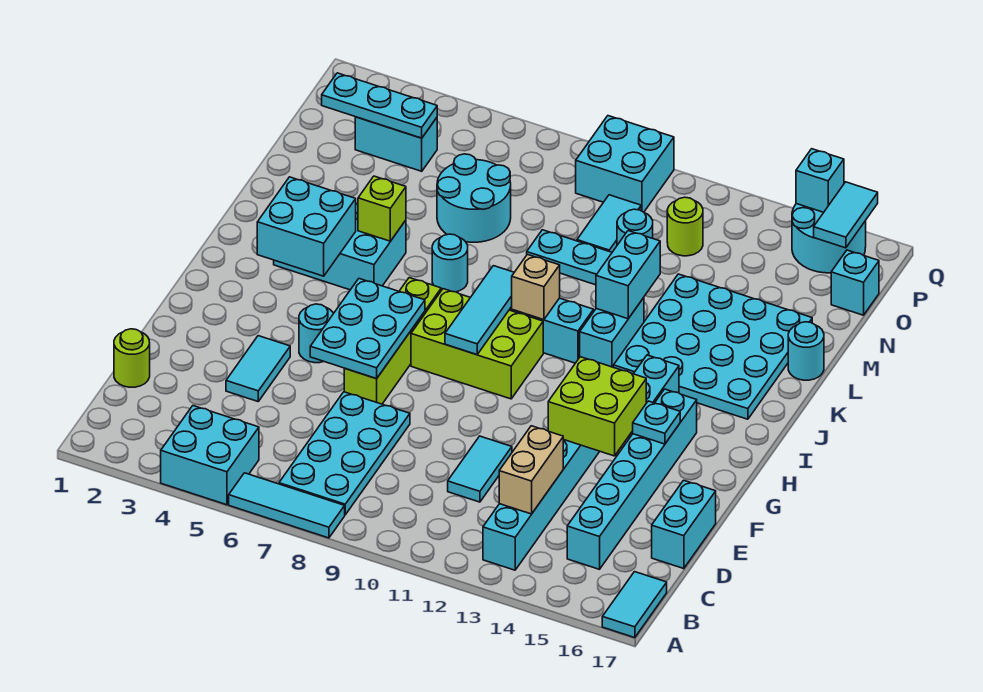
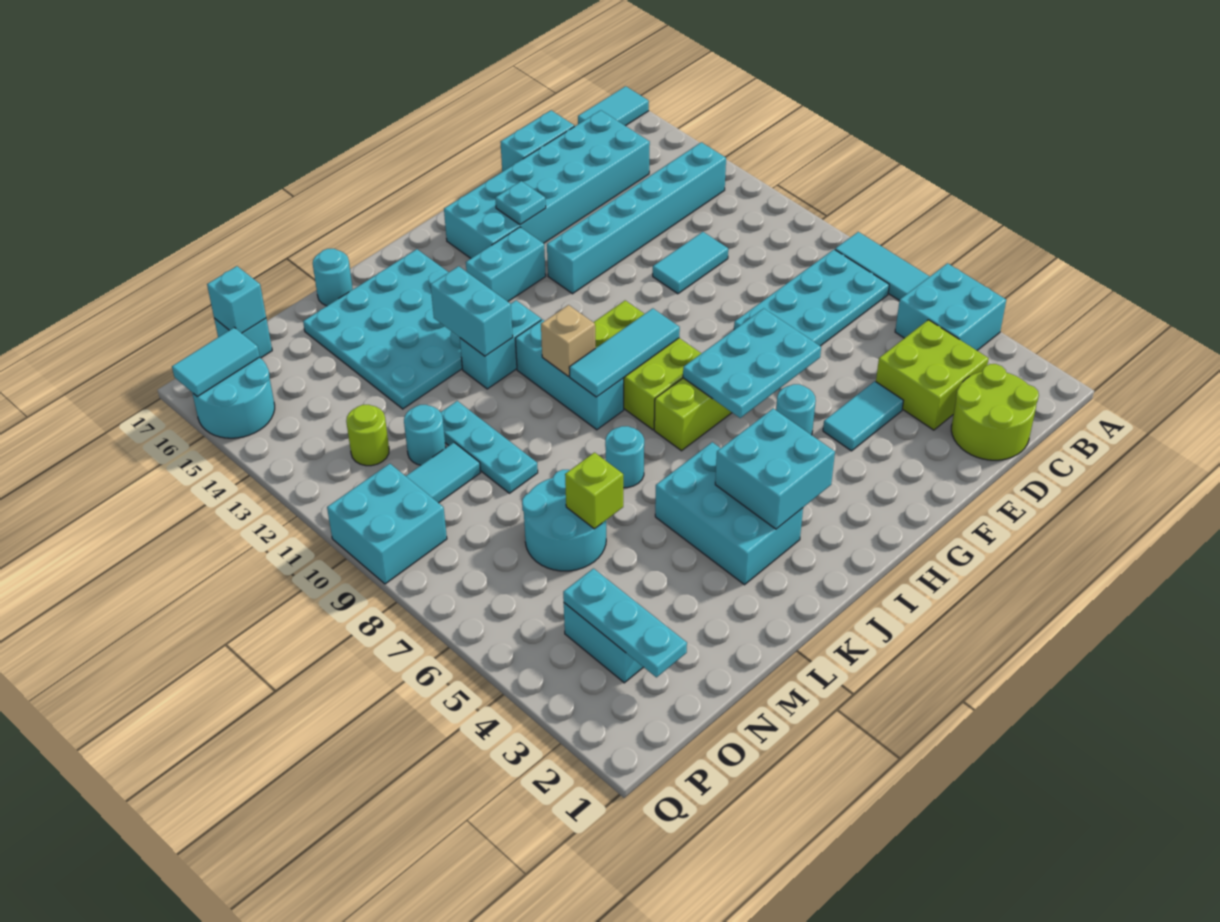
tan brick C13:D13 level 2 -> none
cyan brick C15:H15 level 1 -> cyan brick C15:H16 level 1
lime round brick D1 level 1 -> lime round brick C1:D2 level 1
lime brick F13:G14 level 2 -> lime brick C3:D4 level 1
lime brick K5 level 2 -> lime brick M6 level 2
cyan brick K12:L12 level 2 -> cyan brick K12:K13 level 2
cyan brick Q15 level 2 -> cyan brick O17 level 2

